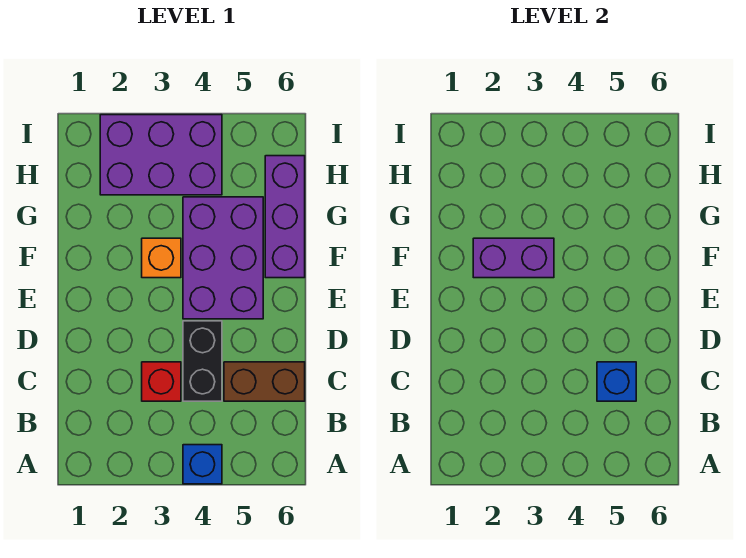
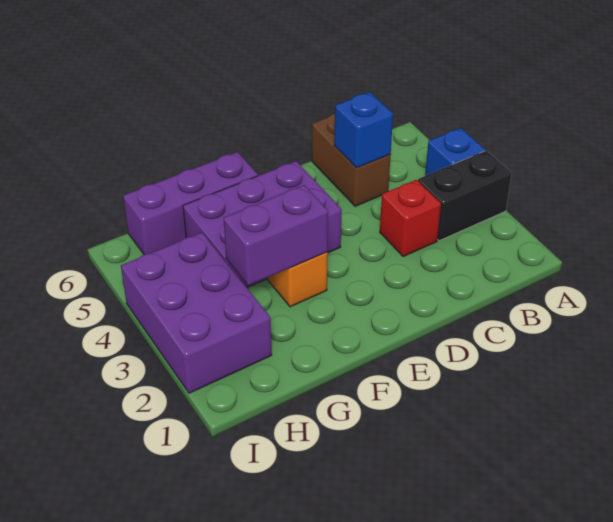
black brick C4:D4 level 1 -> black brick A3:B3 level 1
purple brick F2:F3 level 2 -> purple brick F3:G3 level 2

